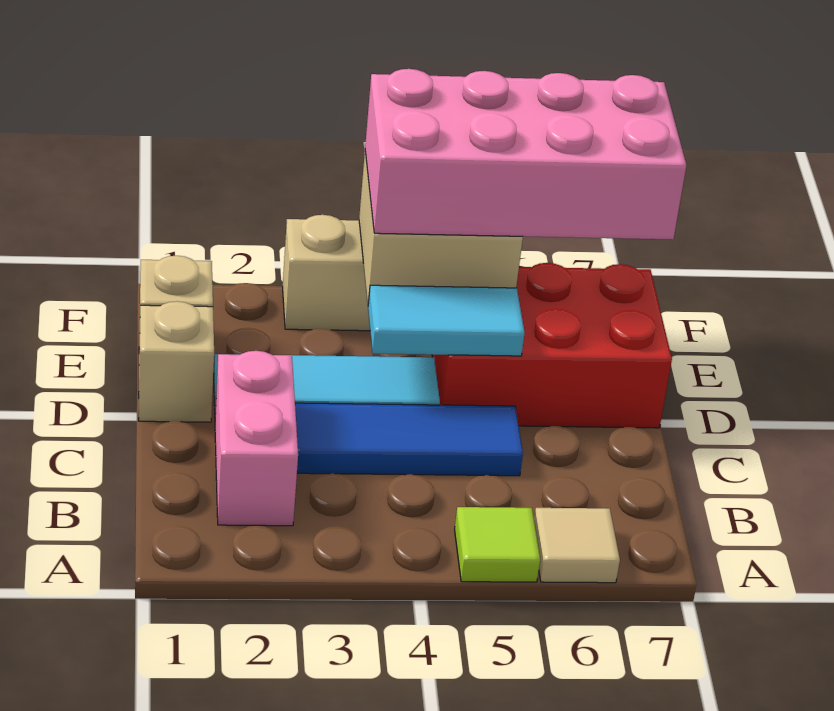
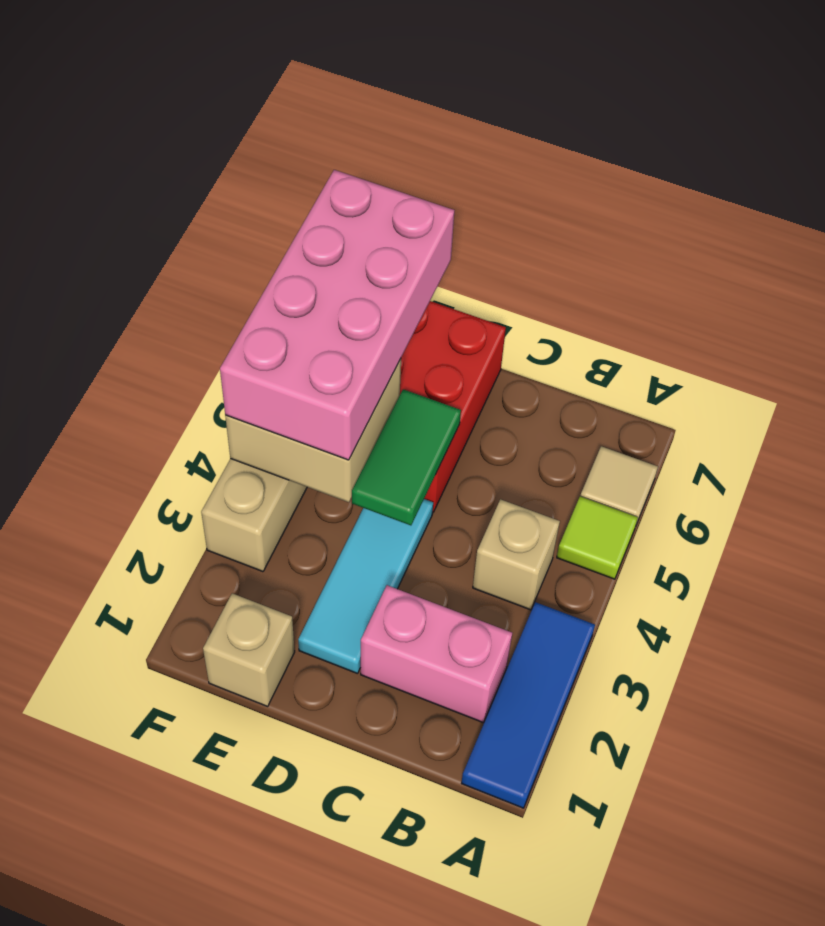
blue tile C3:C5 level 1 -> blue tile A1:A3 level 1
tan brick D1 level 1 -> tan brick B4 level 1
cyan tile D4:D5 level 2 -> green tile D4:D5 level 2

